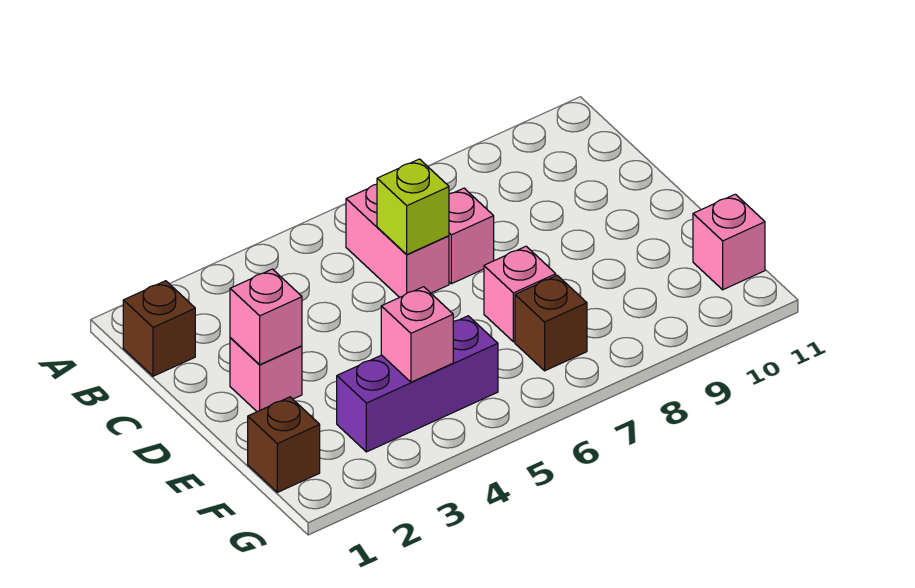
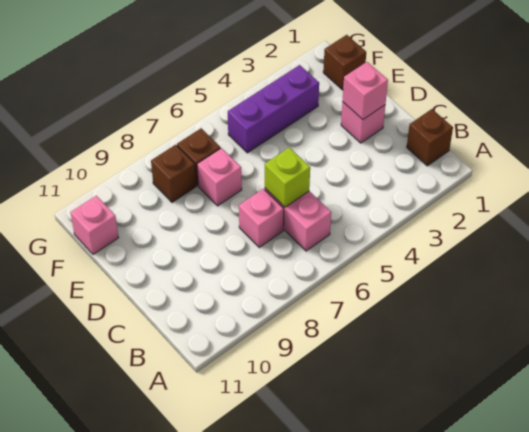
pink brick F4 level 2 -> none
none -> brown brick F8 level 1

